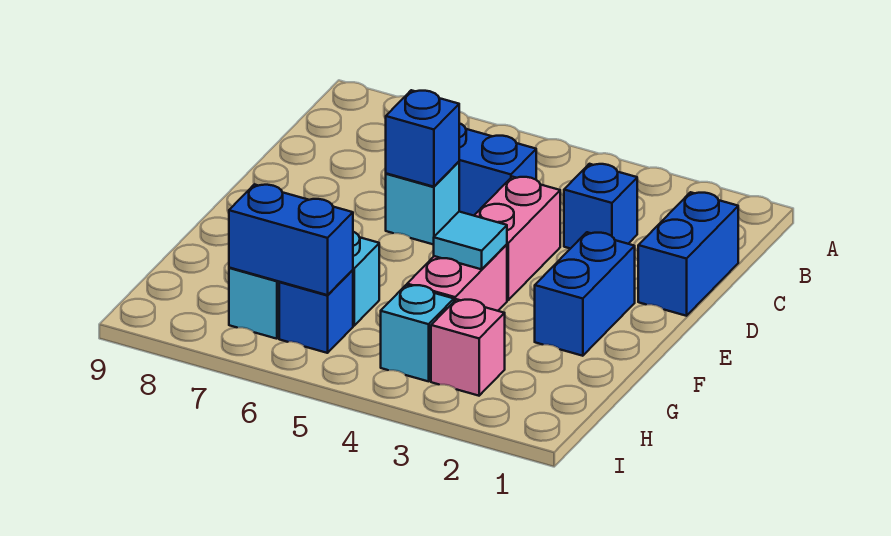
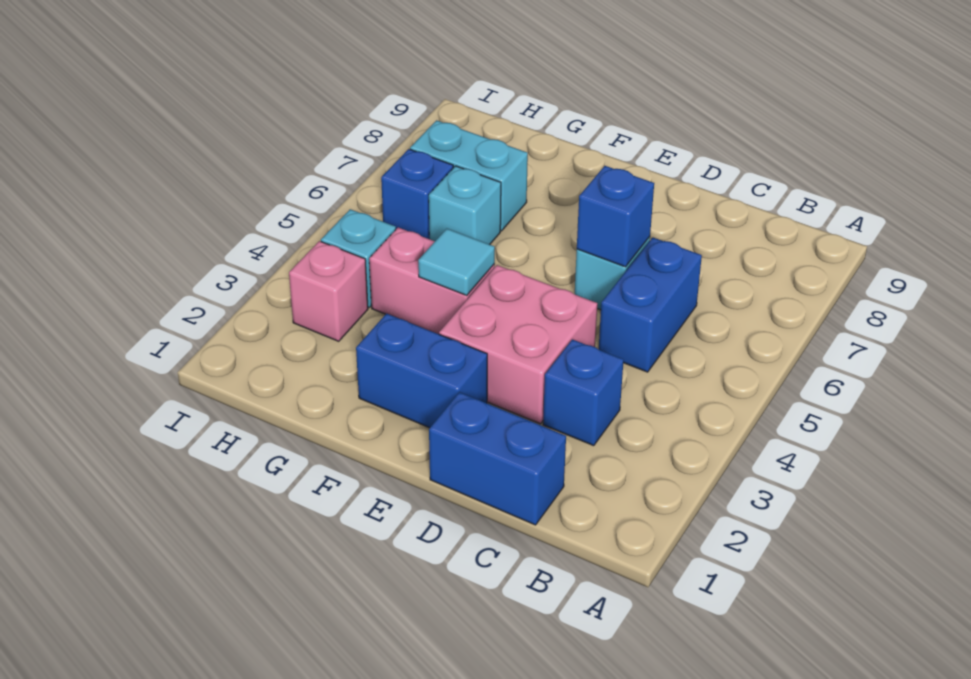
pink brick D4:E4 level 1 -> pink brick D3:E4 level 1
blue brick H6:H7 level 2 -> none

